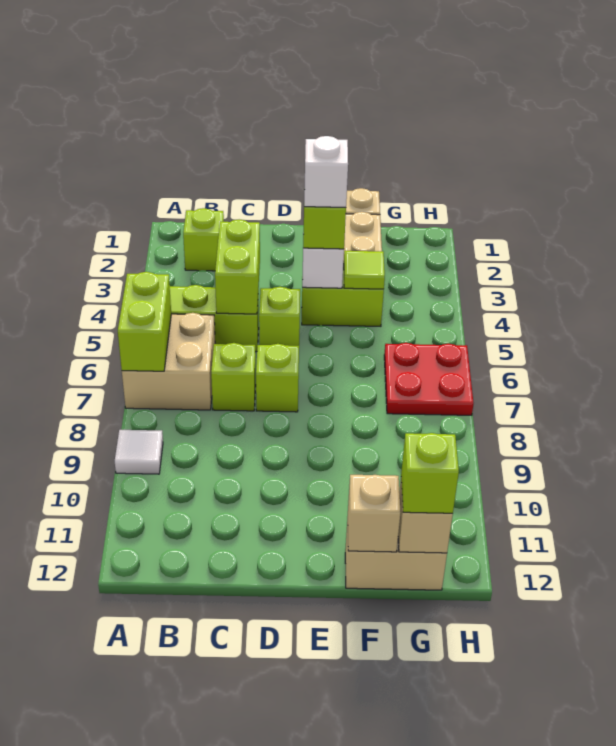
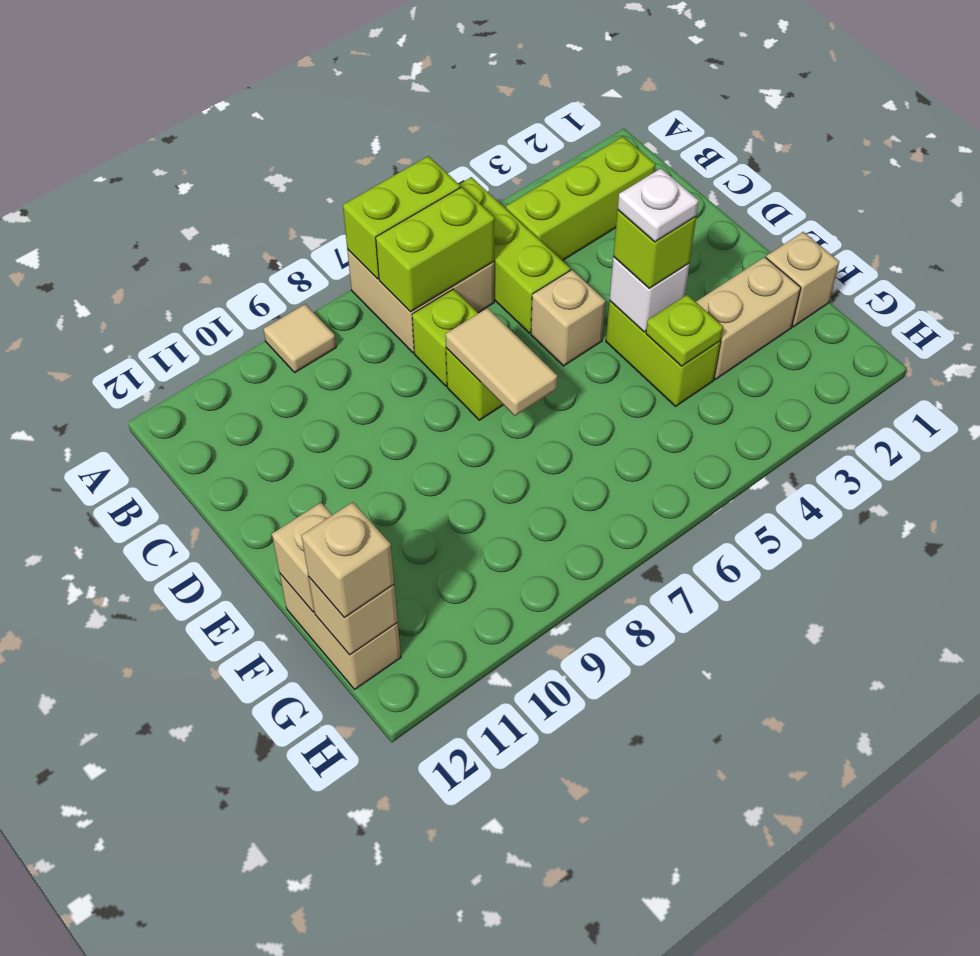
white tile A9 level 1 -> tan tile A9 level 1
lime brick B2 level 1 -> lime brick B2:B4 level 1
lime brick C4:C5 level 2 -> lime brick B6:B7 level 2
lime brick D5 level 1 -> tan brick D5 level 1
none -> tan tile D7:E7 level 2
white brick E4 level 4 -> white plate E4 level 4
lime tile F4 level 2 -> lime plate F4 level 2
red plate G6:H7 level 1 -> none
lime brick G12 level 3 -> tan brick G12 level 3

